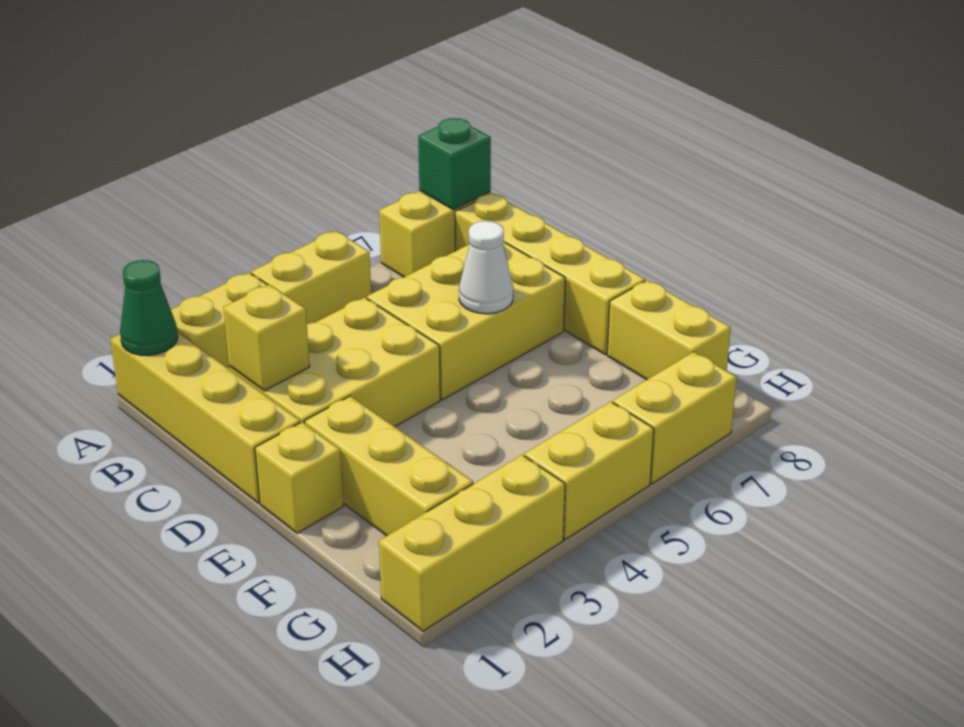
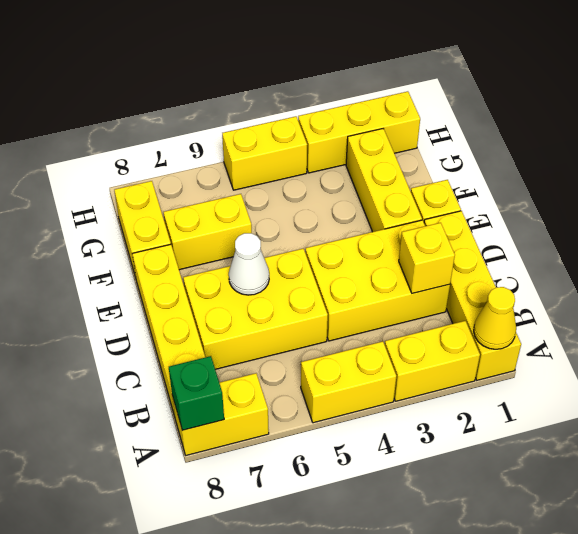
green cone A1 level 2 -> yellow cone A1 level 2
yellow brick H6:H7 level 1 -> yellow brick F6:F7 level 1

